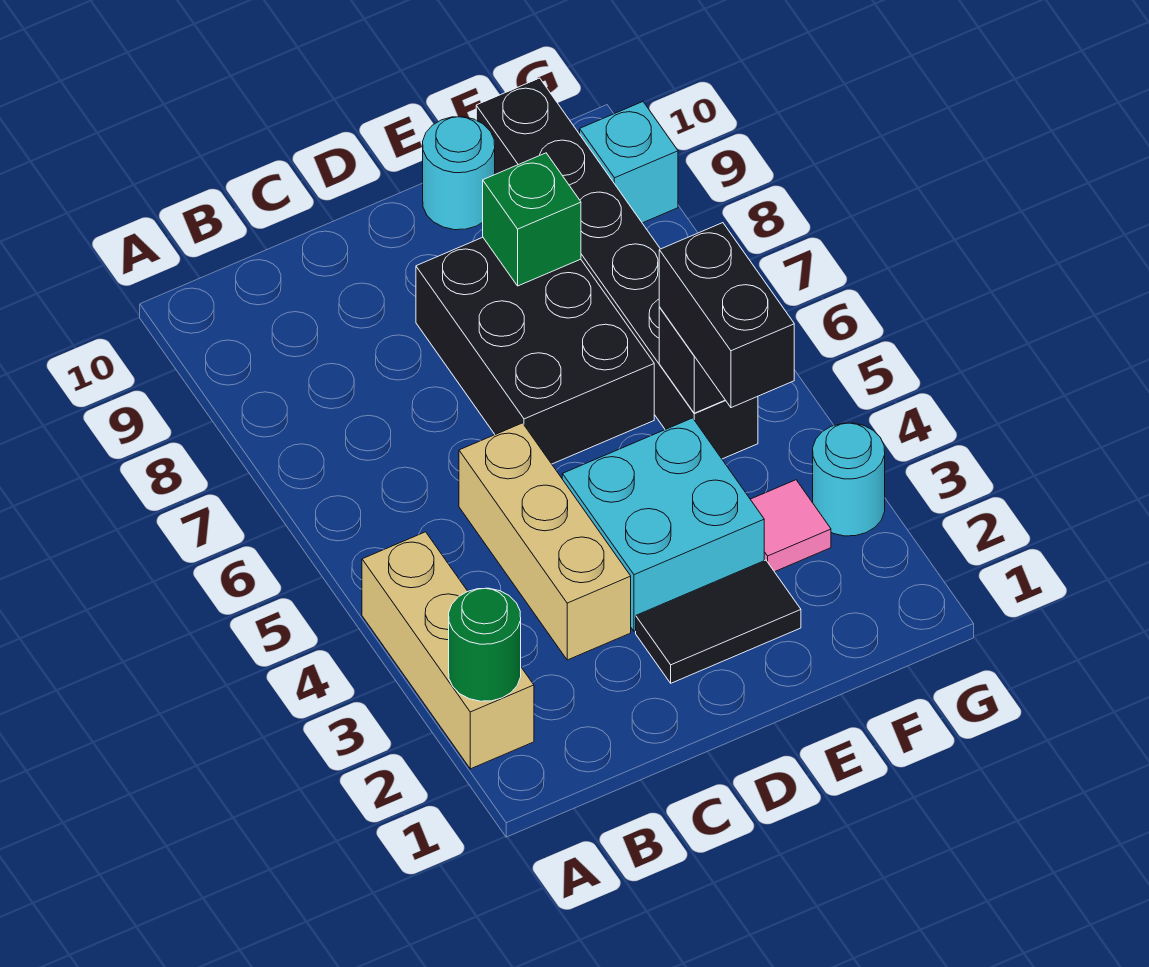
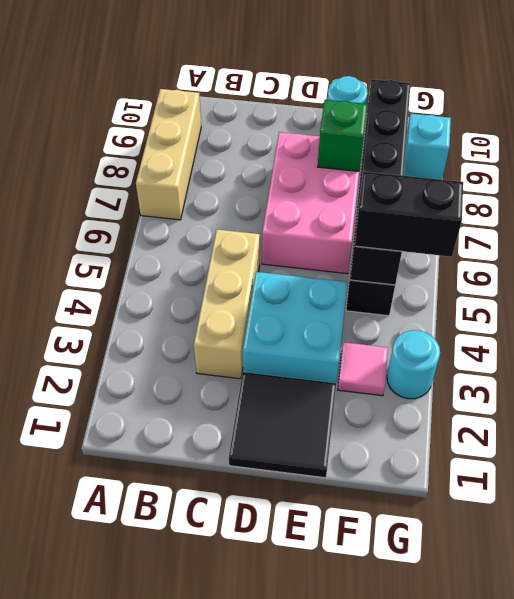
tan brick A2:A4 level 1 -> tan brick A7:A9 level 1
green round brick A2 level 2 -> none
black tile D2:E2 level 1 -> black tile D1:E2 level 1
black brick D6:E8 level 1 -> pink brick D6:E8 level 1
black brick F4:F5 level 3 -> black brick F5:G5 level 3

